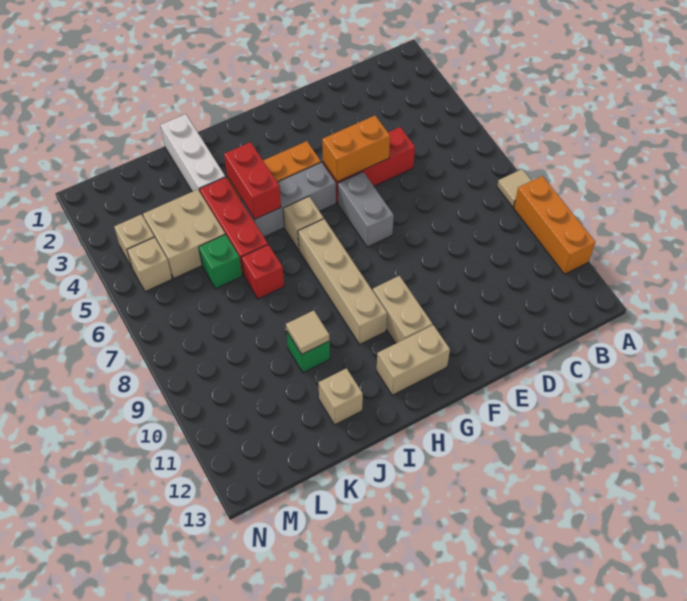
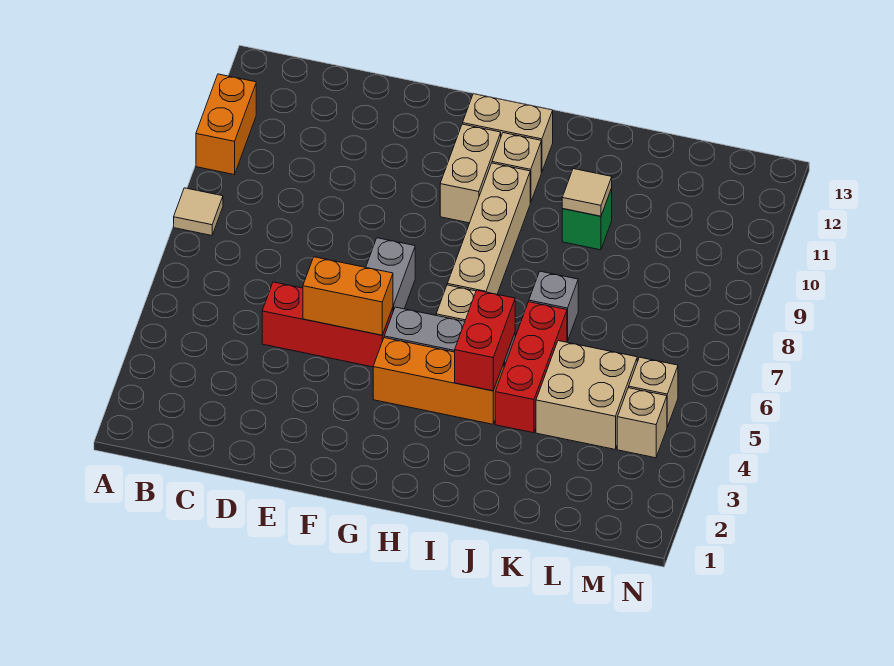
orange brick A9:A11 level 1 -> orange brick A10:A11 level 1
white brick J1:J3 level 1 -> none
red brick J7 level 1 -> grey brick J7 level 1
tan brick J12 level 1 -> tan brick H11 level 1
green brick K6 level 1 -> none

